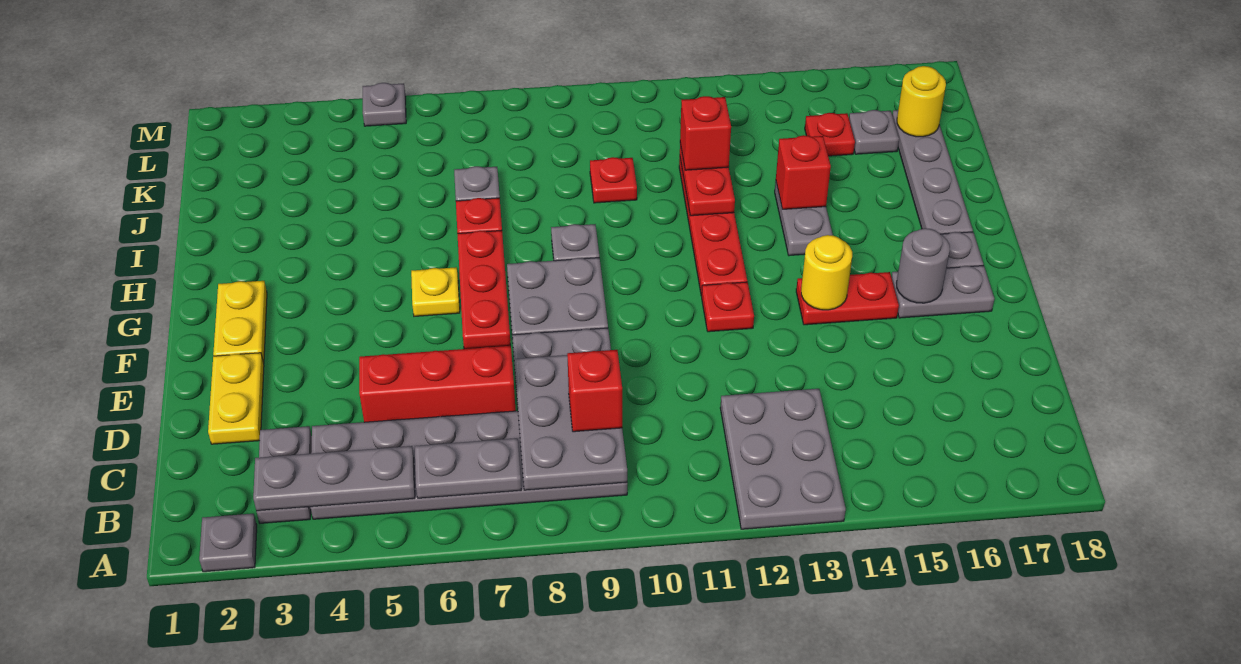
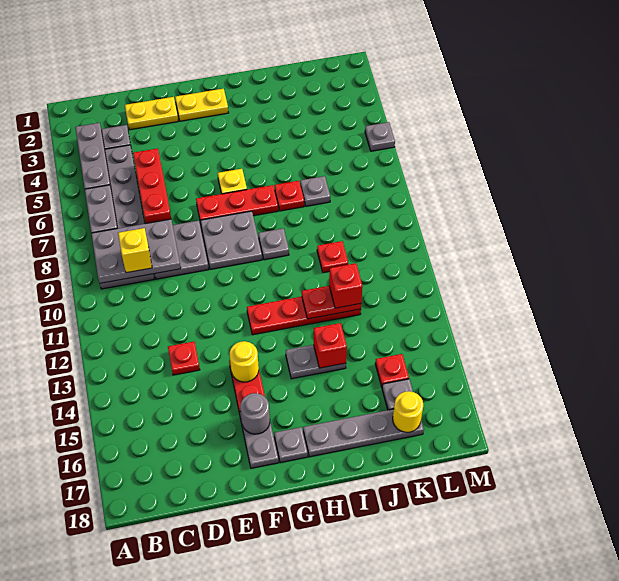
grey plate A2 level 1 -> none
grey plate A12:C13 level 1 -> none
red brick C9 level 3 -> yellow brick C9 level 3
red plate F12 level 1 -> red plate D13 level 1

